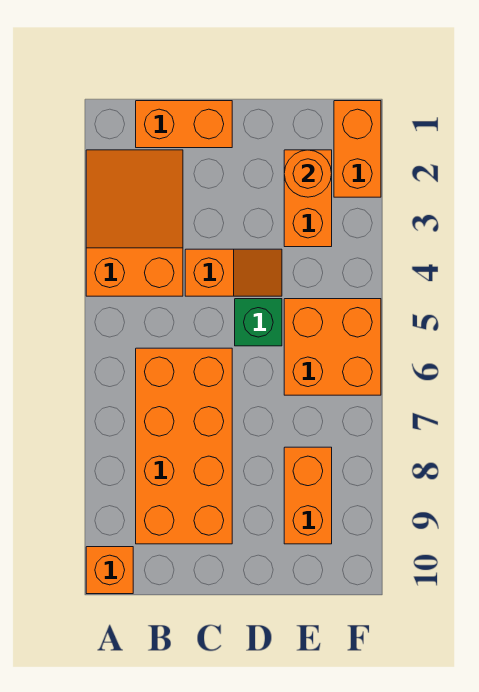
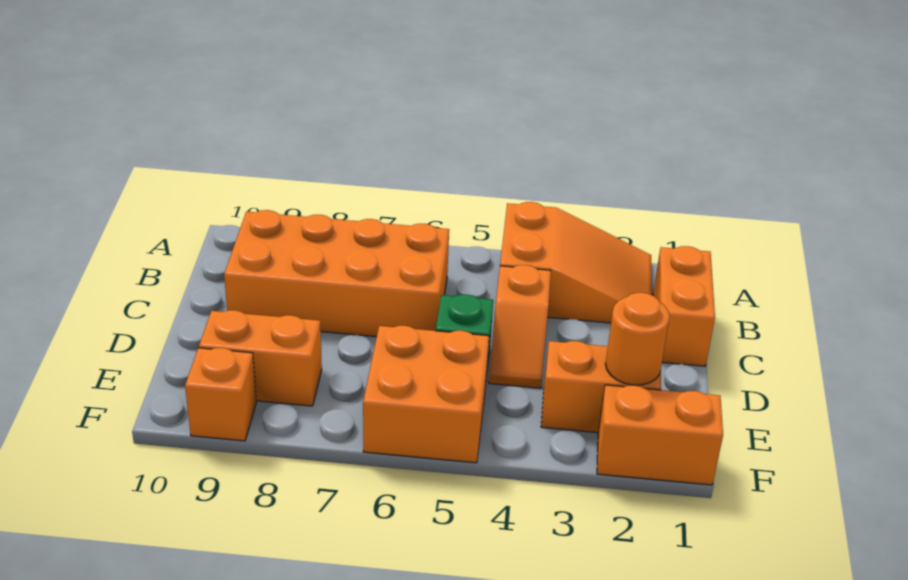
orange brick A10 level 1 -> orange brick F9 level 1

